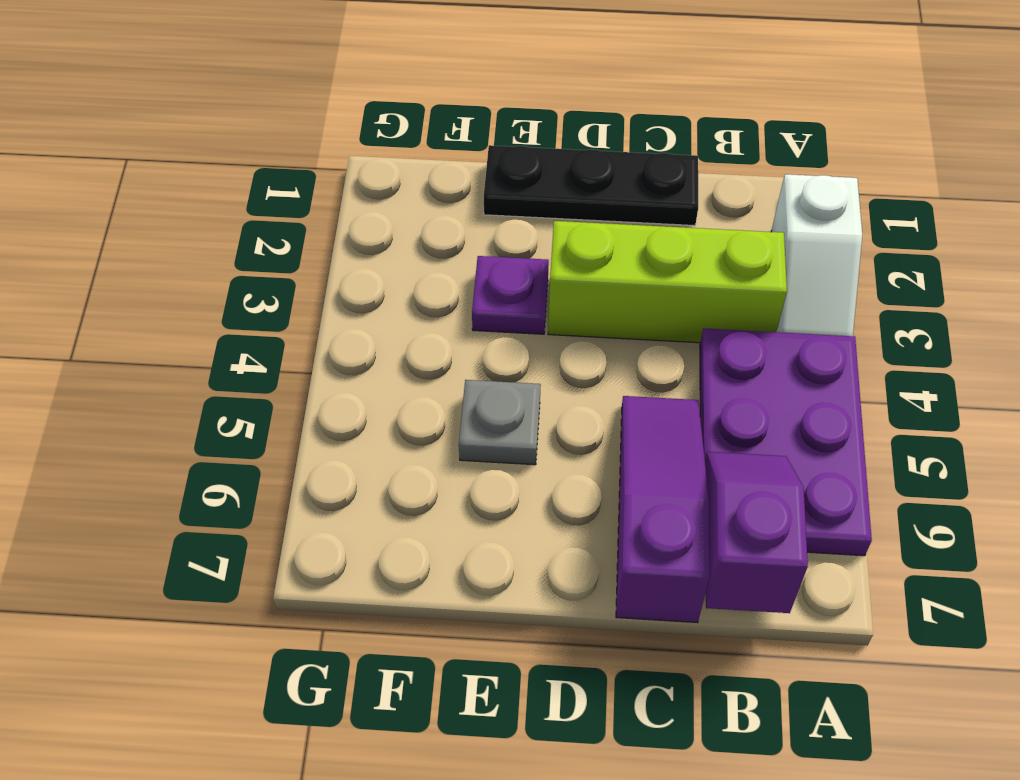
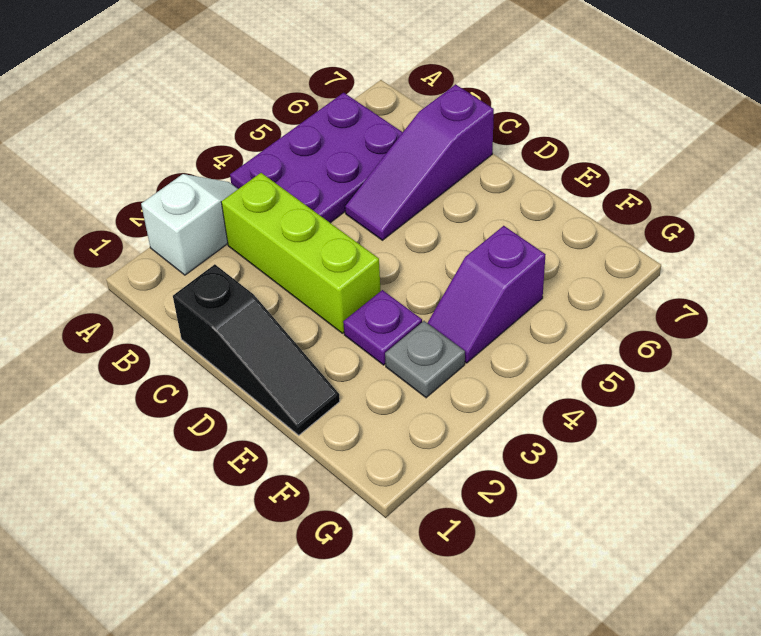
purple slope B6:B7 level 2 top 7 -> purple slope F4:F5 level 1 top 5
black plate C1:E1 level 1 -> black slope C1:E1 level 1 top C
grey plate E5 level 1 -> grey plate F3 level 1

